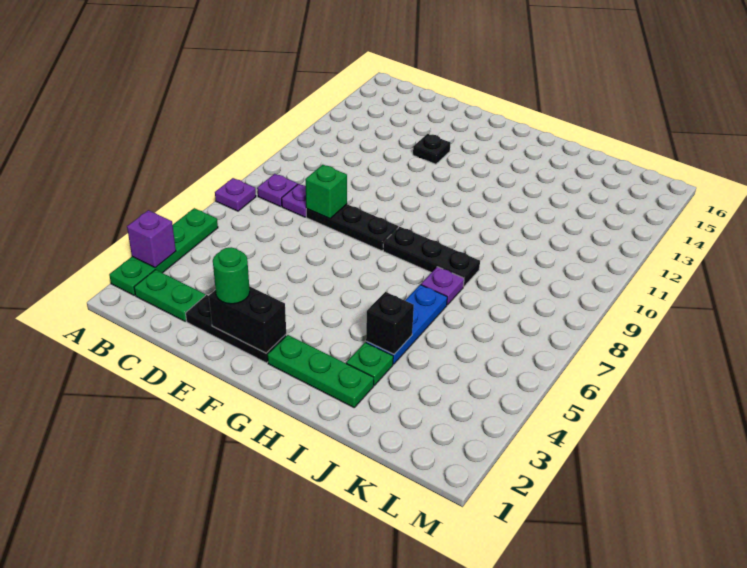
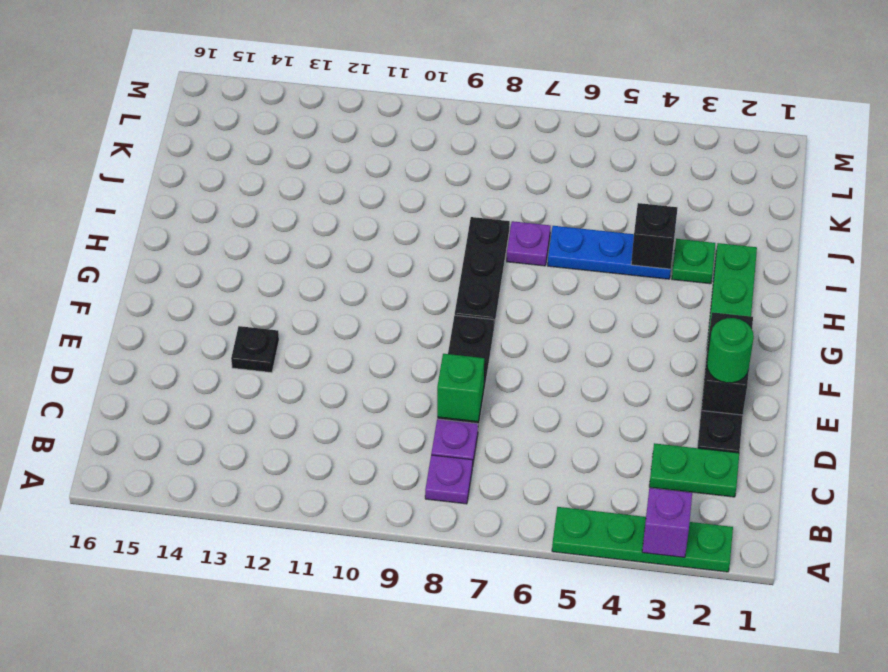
purple plate A7 level 1 -> none
green plate B2:C2 level 1 -> green plate C2:C3 level 1

